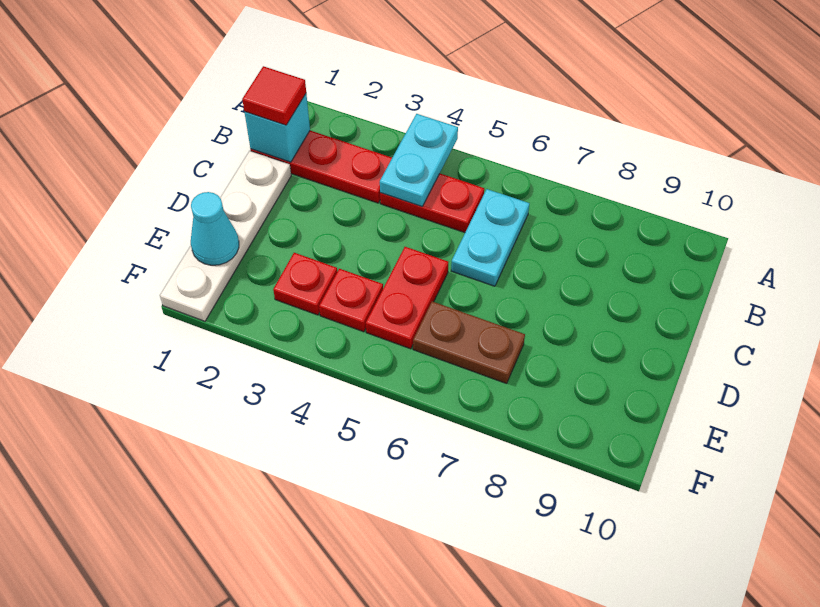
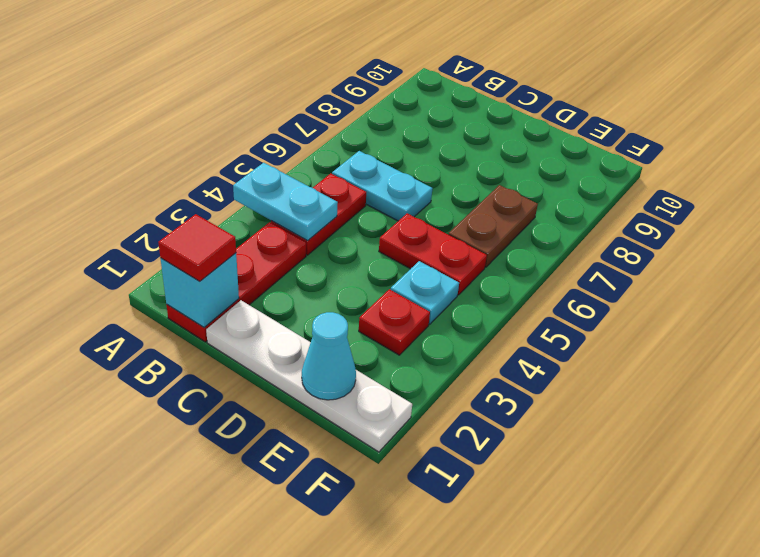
red plate E4 level 1 -> cyan plate E4 level 1

